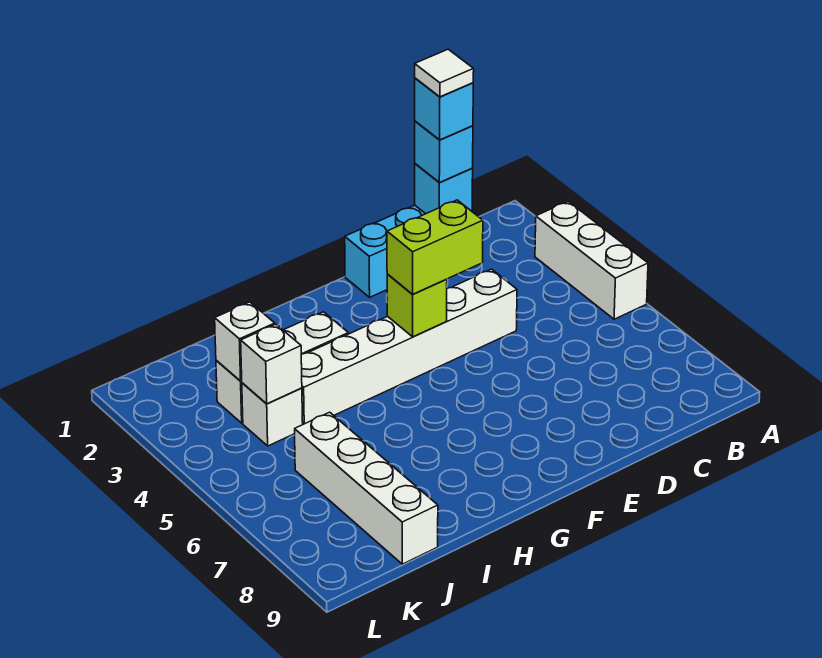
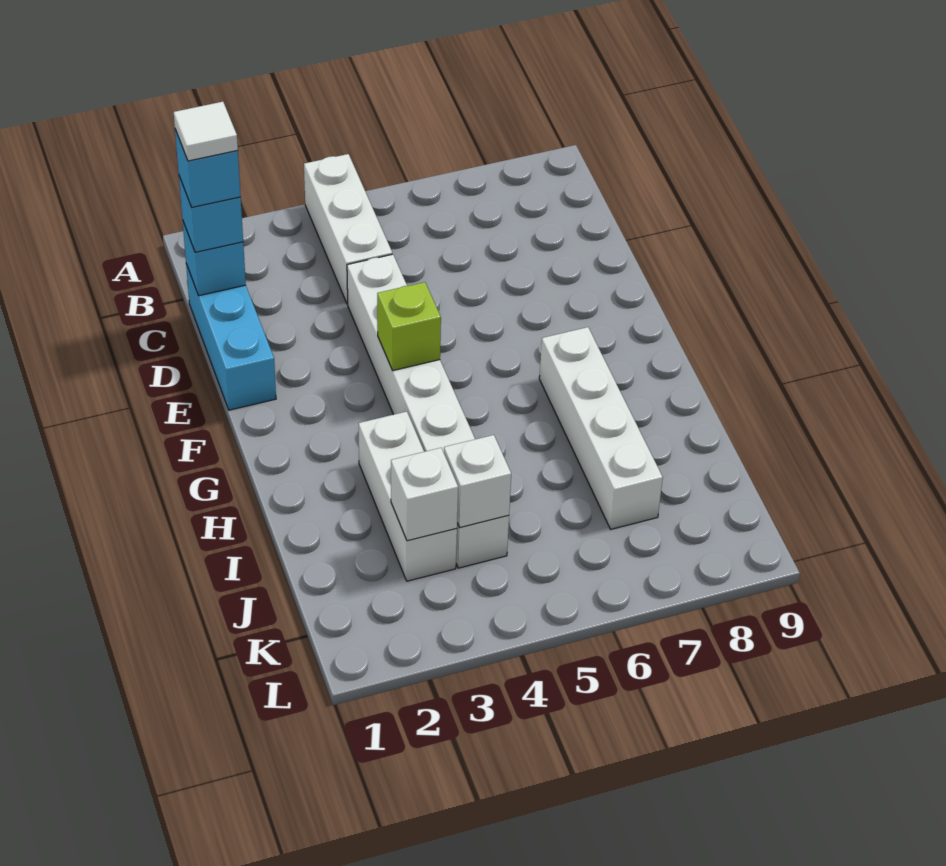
white brick A3:A5 level 1 -> white brick A4:C4 level 1
lime brick E4:F4 level 3 -> none
white brick J6:J9 level 1 -> white brick G7:J7 level 1

